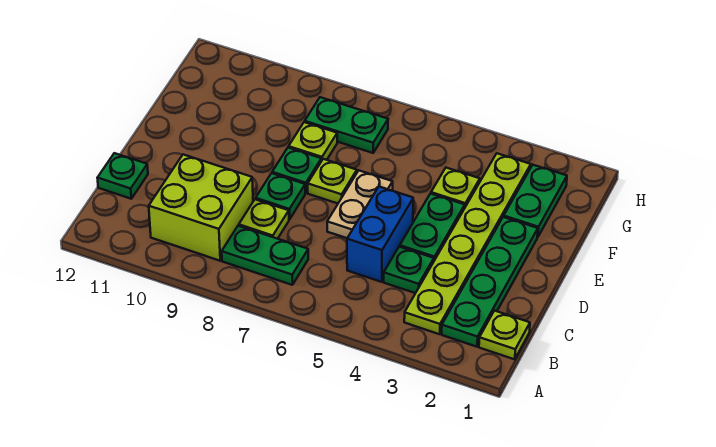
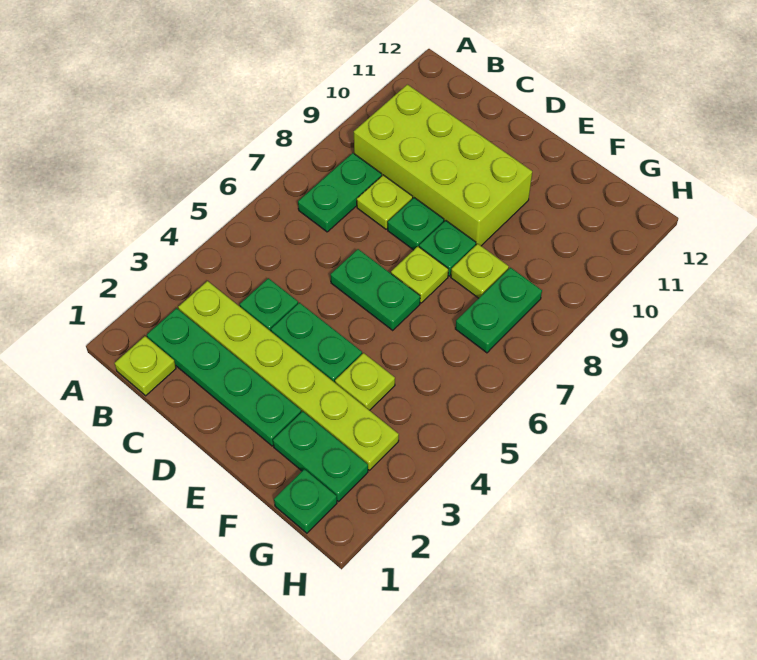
lime brick B9:C10 level 1 -> lime brick B9:E10 level 1
blue brick C5:D5 level 1 -> none
green plate C12 level 1 -> green plate G1 level 1
tan plate D6:E6 level 1 -> green plate D6:E6 level 1

